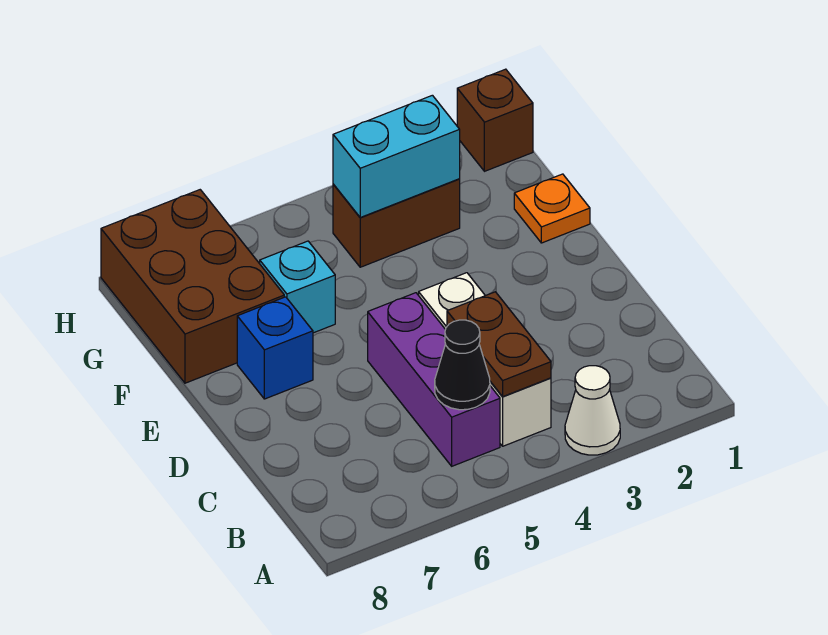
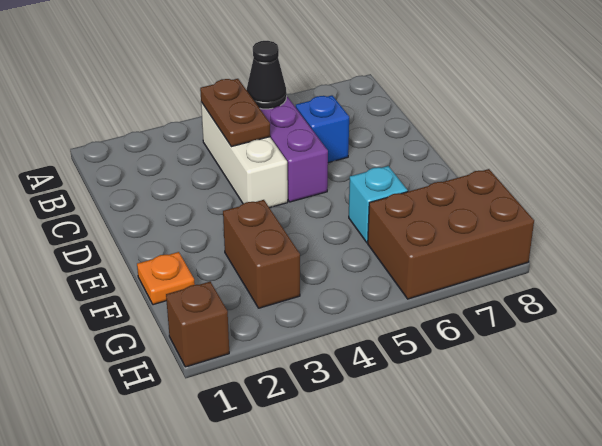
white cone A3 level 1 -> none
blue brick E7 level 1 -> blue brick C6 level 1
brown brick F7:H8 level 1 -> brown brick G6:H8 level 1
brown brick G3:G4 level 1 -> brown brick F3:G3 level 1
cyan brick G3:G4 level 2 -> none

